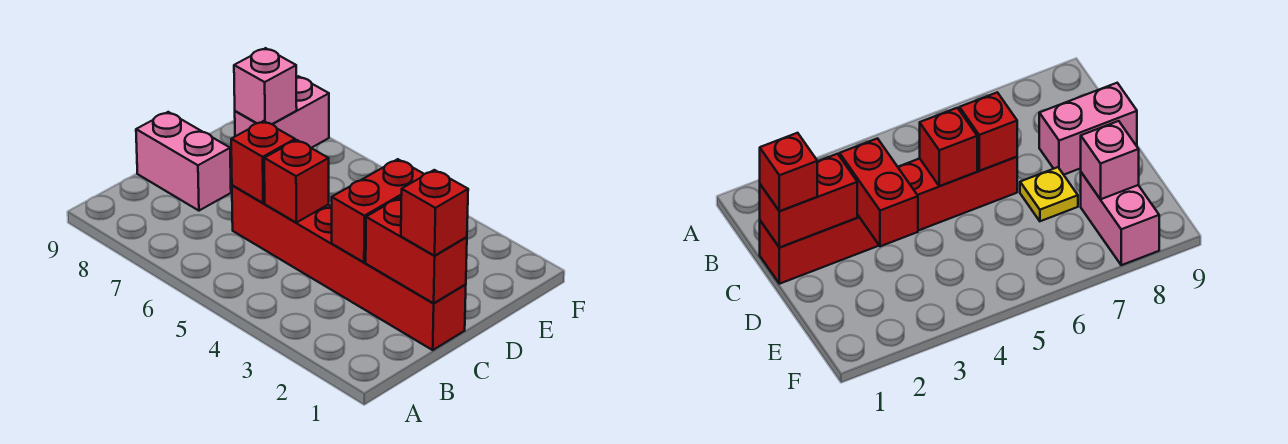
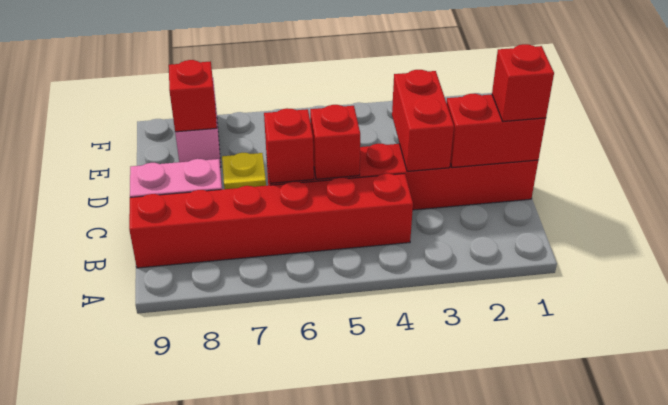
none -> red brick B4:B9 level 1
pink brick E8 level 2 -> red brick E8 level 2

